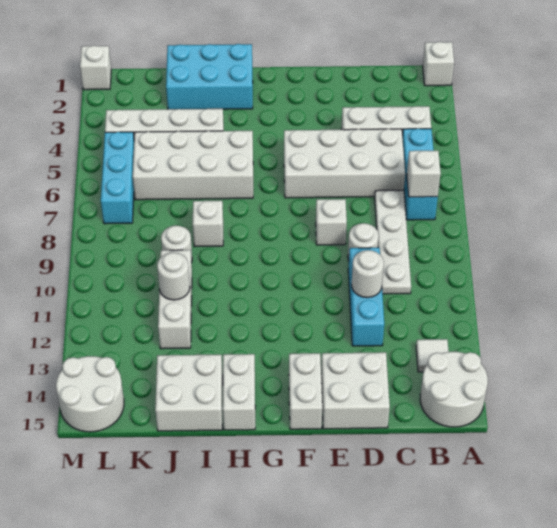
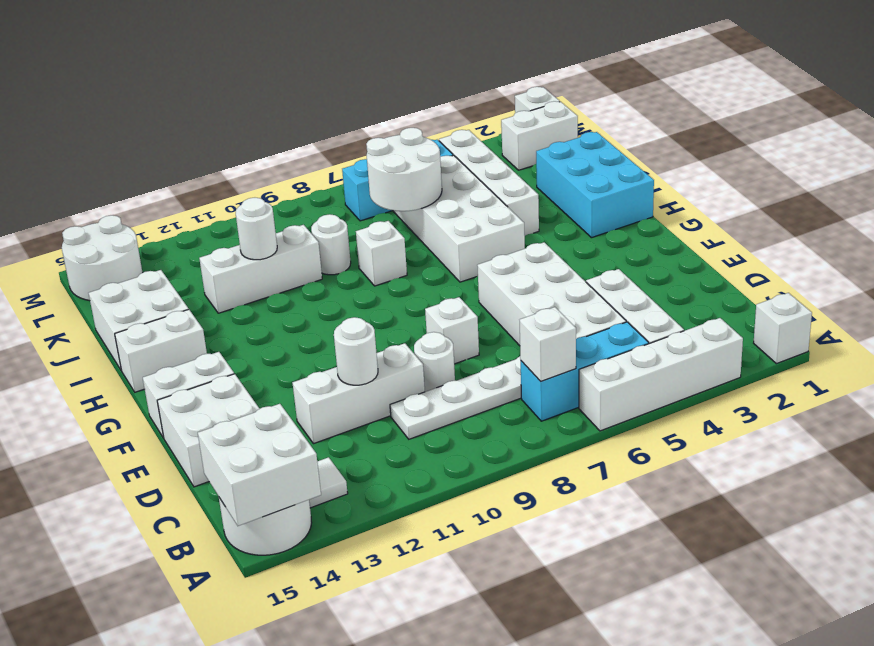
none -> white brick A3:A6 level 1
none -> white brick A14:B15 level 2
cyan brick D10:D12 level 1 -> white brick D10:D12 level 1
none -> white round brick J6:K7 level 2
none -> white brick L1:L2 level 1

